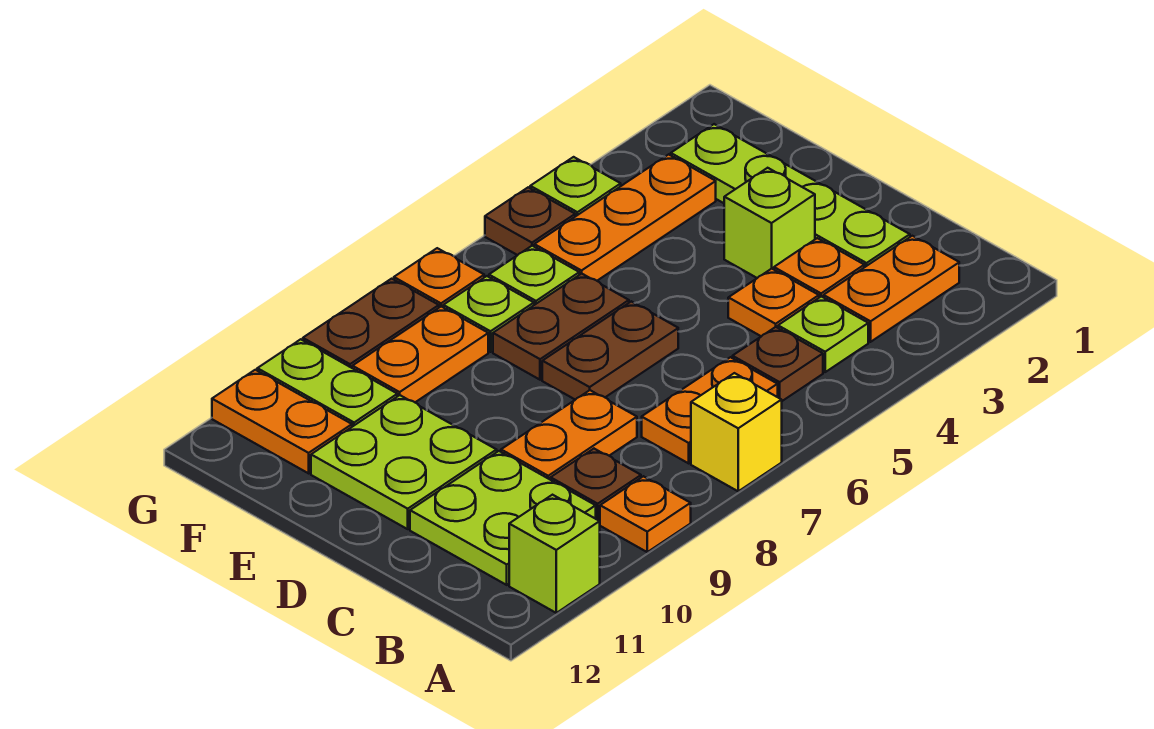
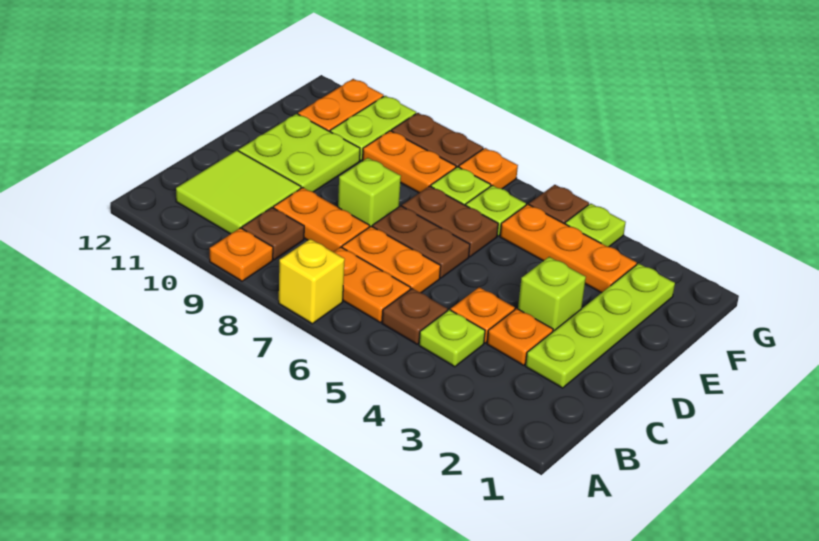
lime brick A11 level 1 -> lime brick D8 level 1
orange plate B2:B3 level 1 -> orange plate C6:C7 level 1
lime plate B10:C11 level 1 -> lime tile B10:C11 level 1

